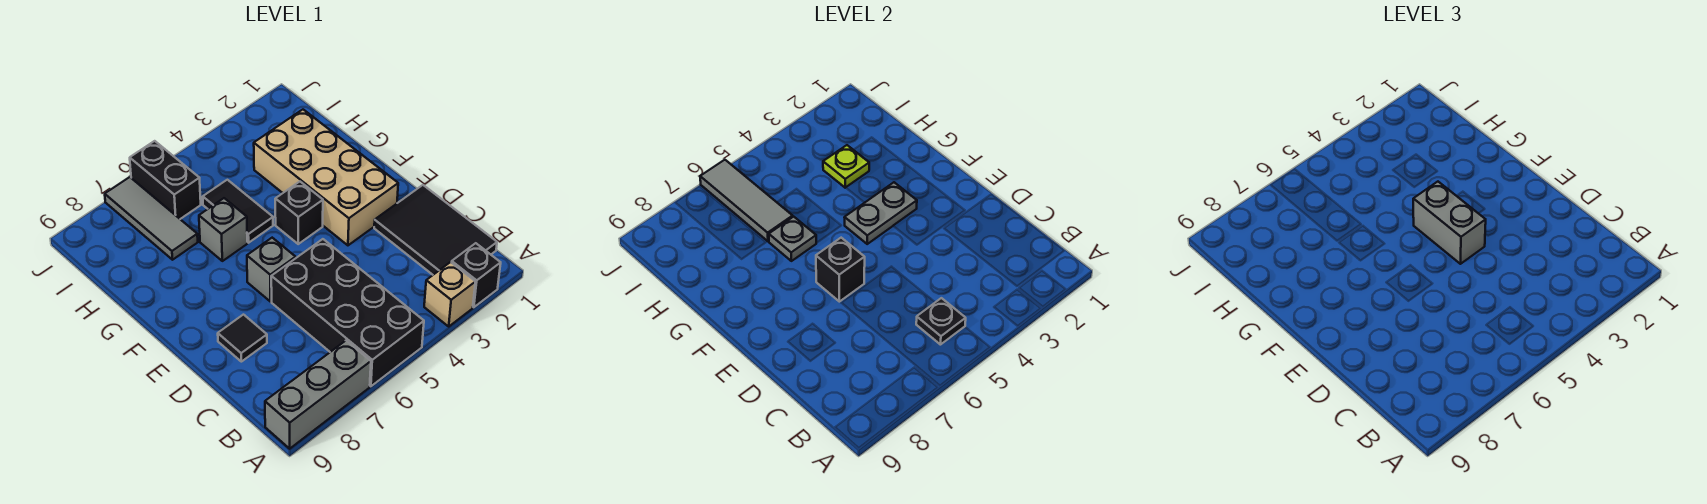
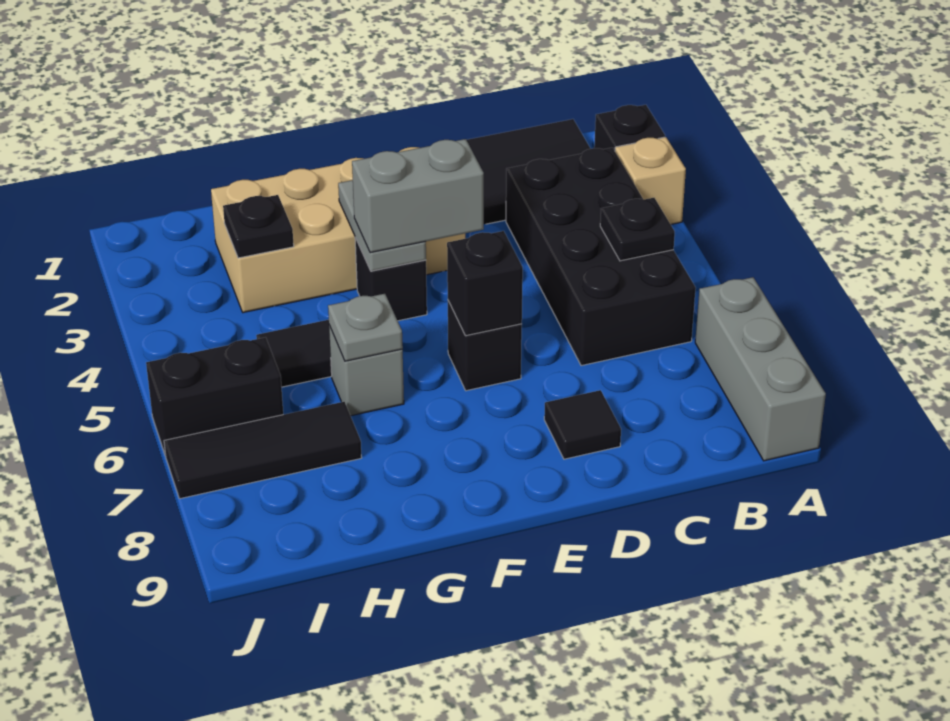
black brick A5:D6 level 1 -> black brick B3:C6 level 1
grey brick E6 level 1 -> black brick E6 level 1
lime plate H3 level 2 -> black plate H3 level 2
grey tile H6:J6 level 2 -> none
grey tile H7:J7 level 1 -> black tile H7:J7 level 1

